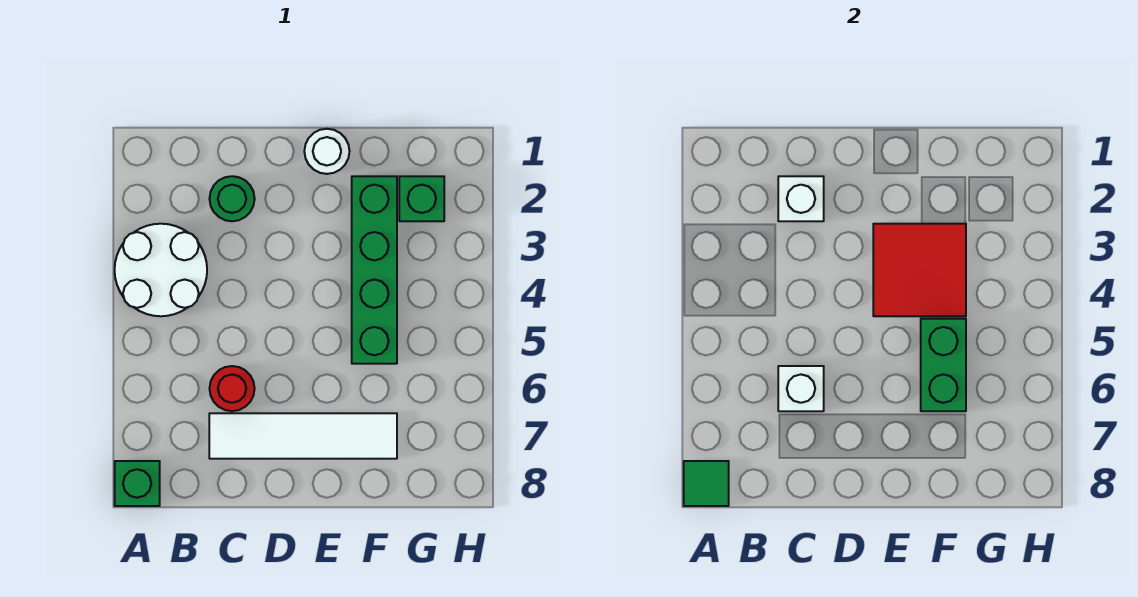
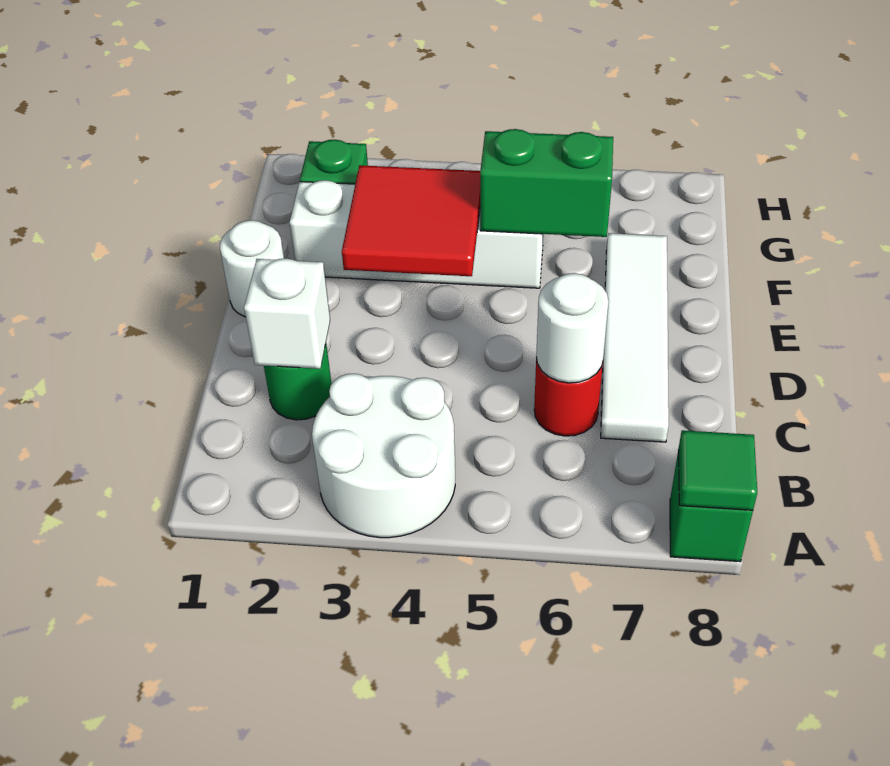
white brick C6 level 2 -> white round brick C6 level 2
green brick F2:F5 level 1 -> white brick F2:F5 level 1

